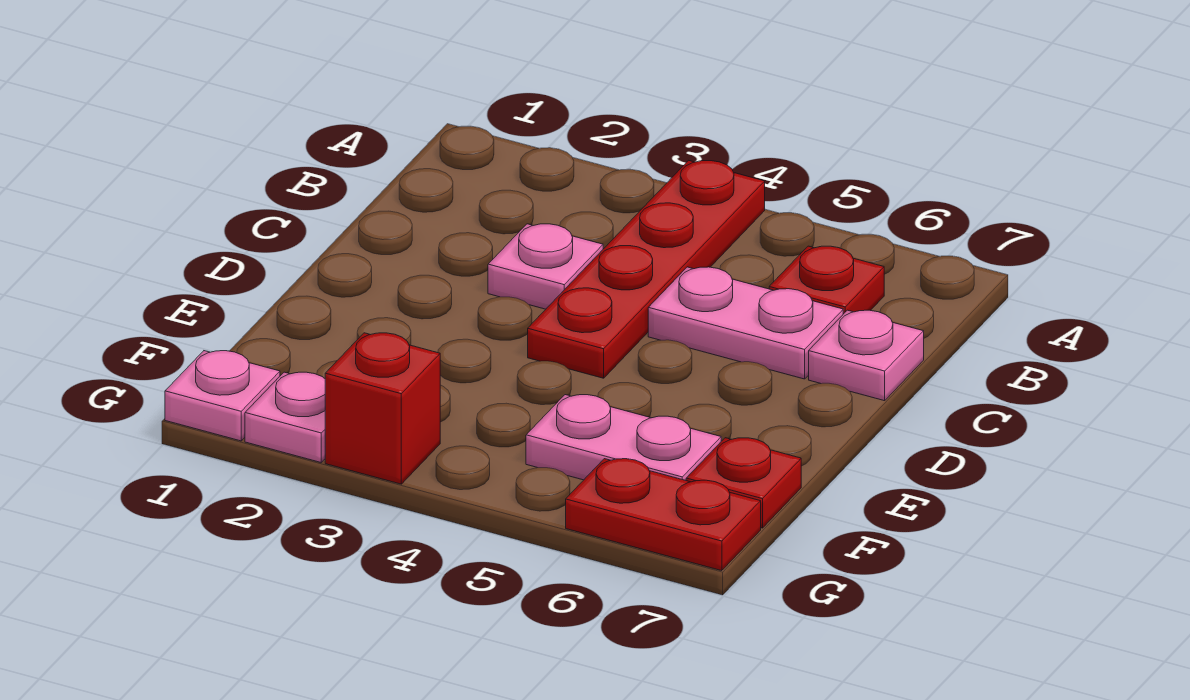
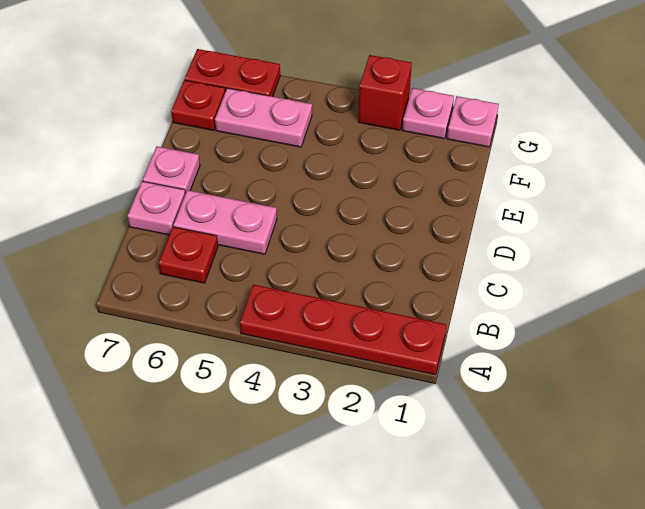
red plate A4:D4 level 1 -> red plate A1:A4 level 1
pink plate C3 level 1 -> pink plate D7 level 1

